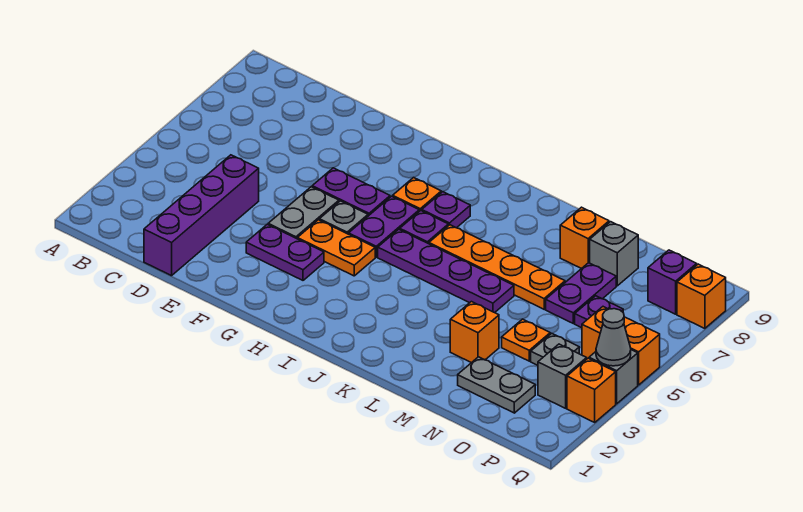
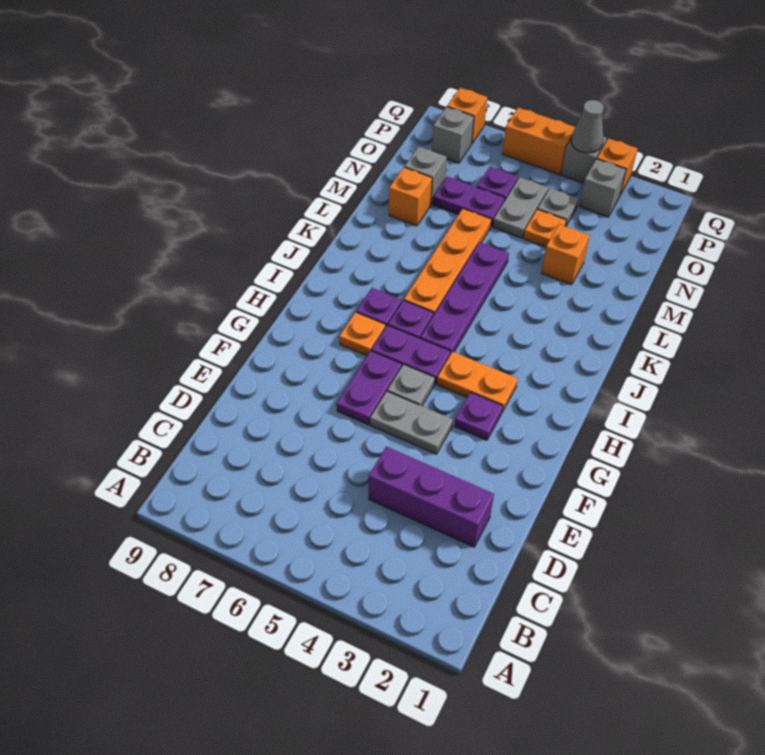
purple brick D1:D4 level 1 -> purple brick D2:D4 level 1
purple plate F3:G3 level 1 -> purple plate G3 level 1
orange plate G4:H4 level 1 -> orange plate H3:H4 level 1
grey plate N2:O2 level 1 -> grey plate N5:O5 level 1
orange brick P5:Q5 level 1 -> orange brick Q5:Q6 level 1
purple brick P8 level 1 -> grey brick P8 level 1

